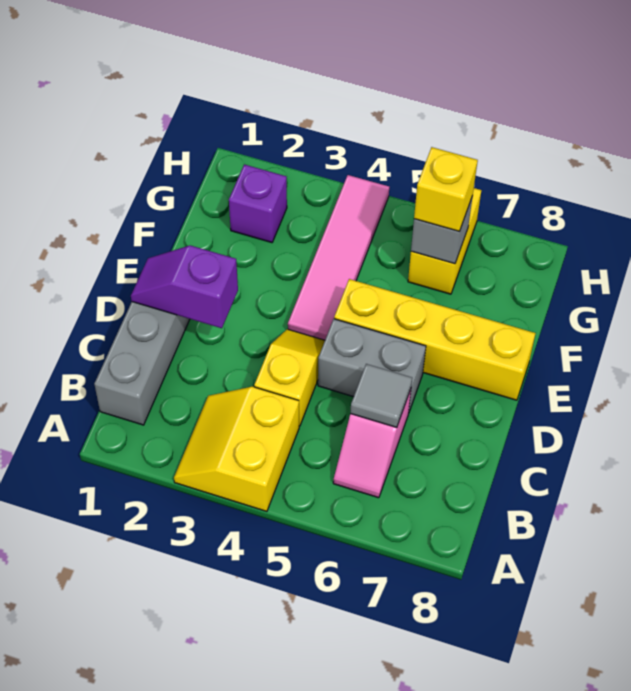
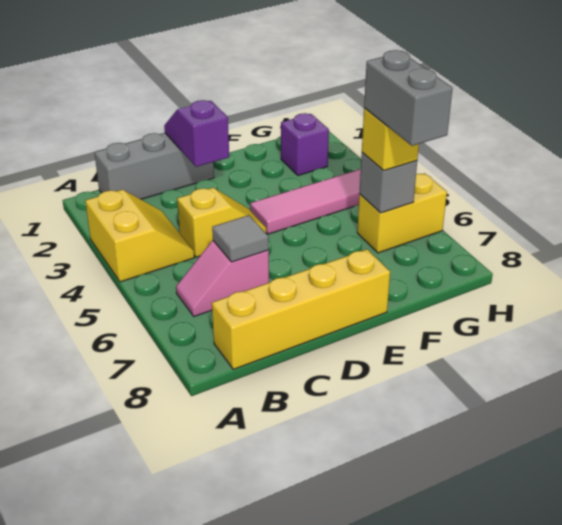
yellow slope A3:B4 level 1 top 4 -> yellow slope A3:B4 level 1 top A
grey brick D5:D6 level 1 -> grey brick G6:G7 level 4
yellow brick E5:E8 level 1 -> yellow brick B8:E8 level 1

